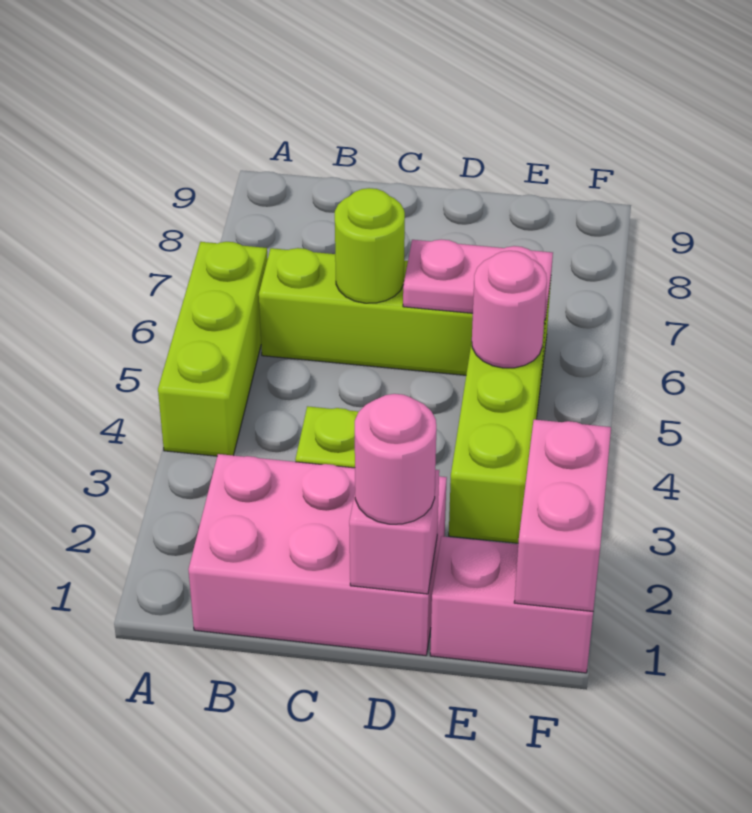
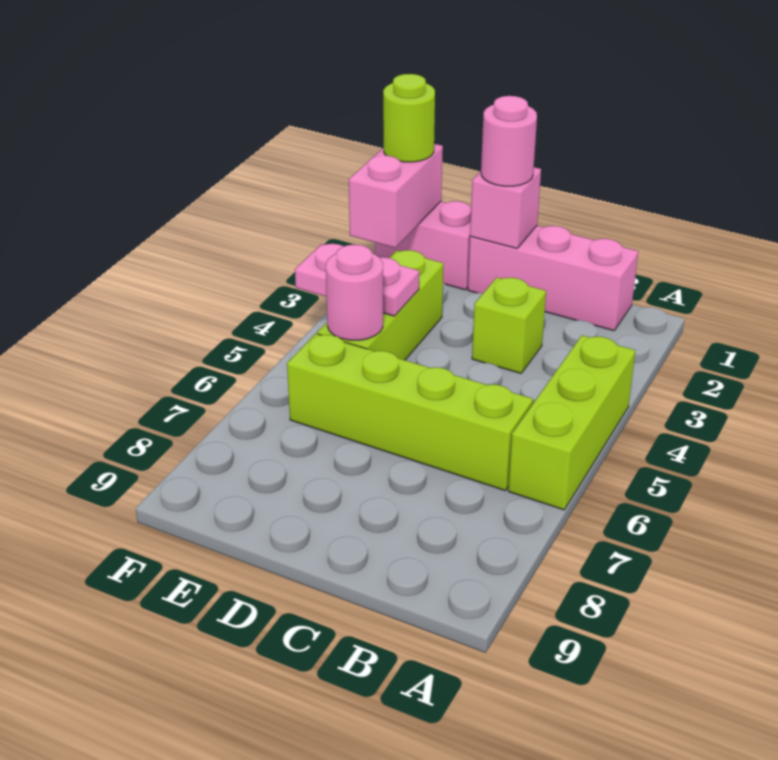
pink brick B1:D2 level 1 -> pink brick B1:D1 level 1
lime round brick C6 level 2 -> lime round brick F1 level 3
pink plate D6:E6 level 2 -> pink plate E4:F4 level 2

